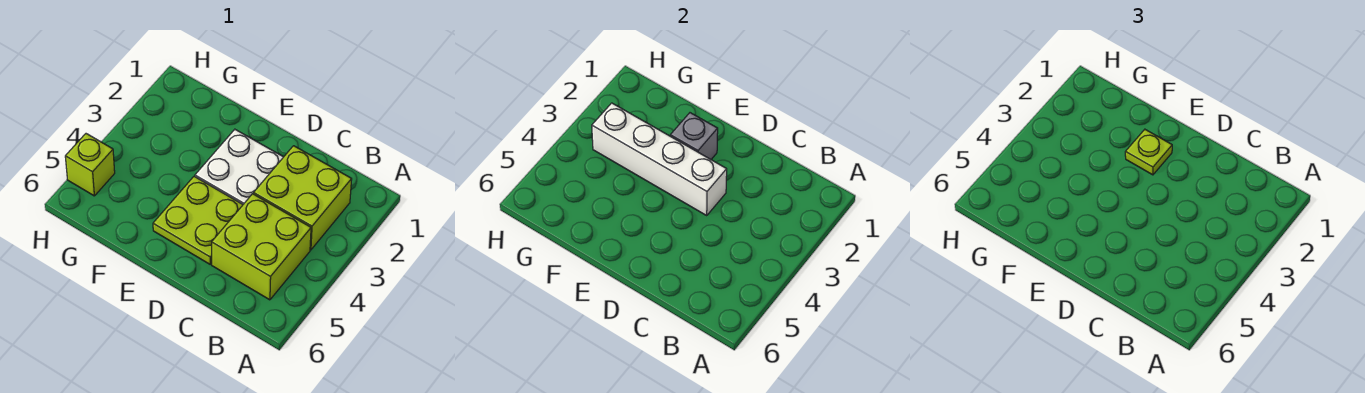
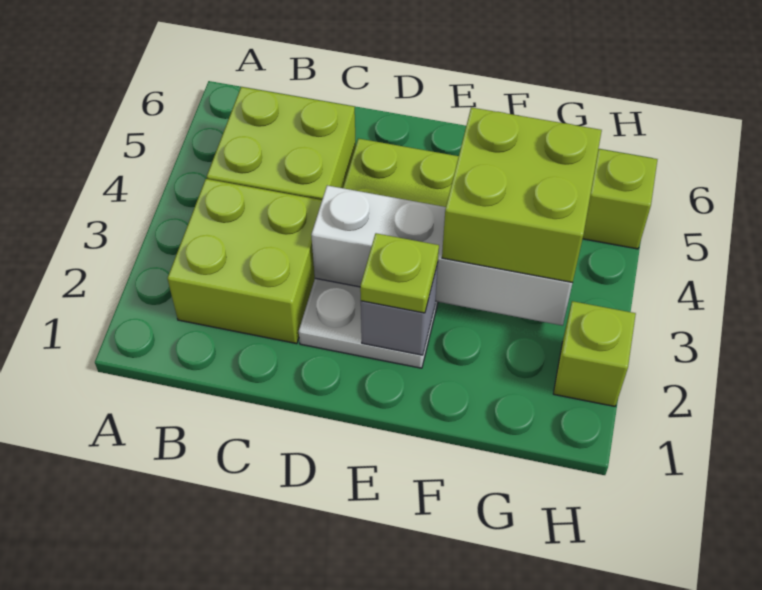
none -> lime brick F3:G4 level 3
none -> lime brick H2 level 1

